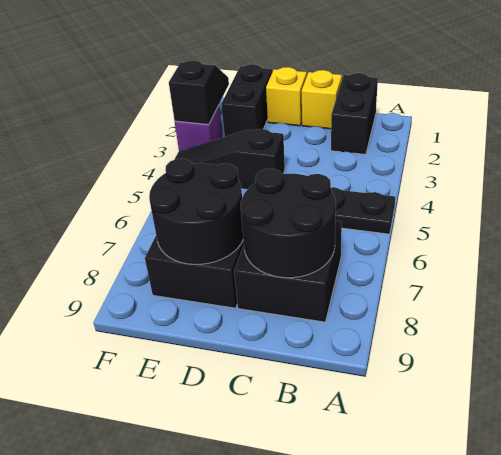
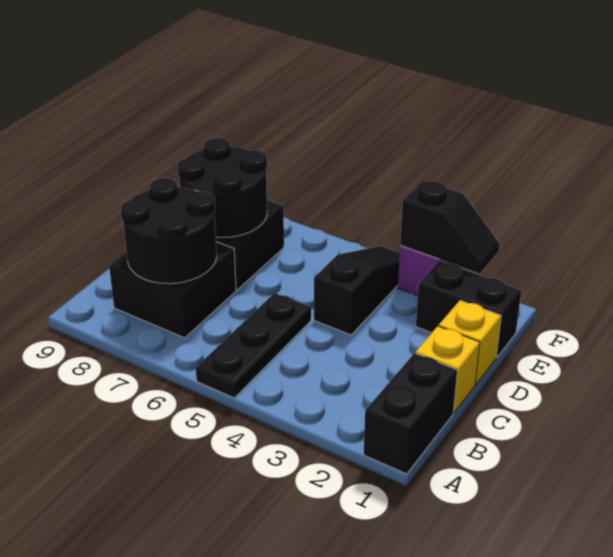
black brick B1:B2 level 1 -> black brick A1:B1 level 1

